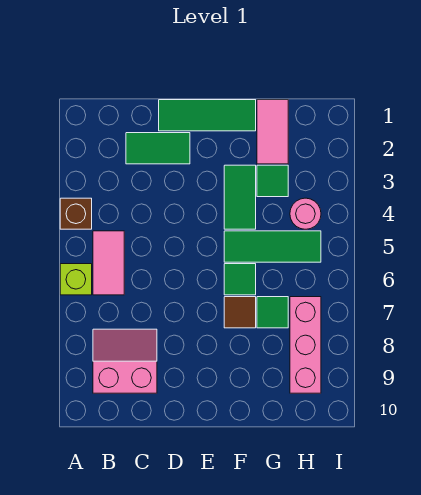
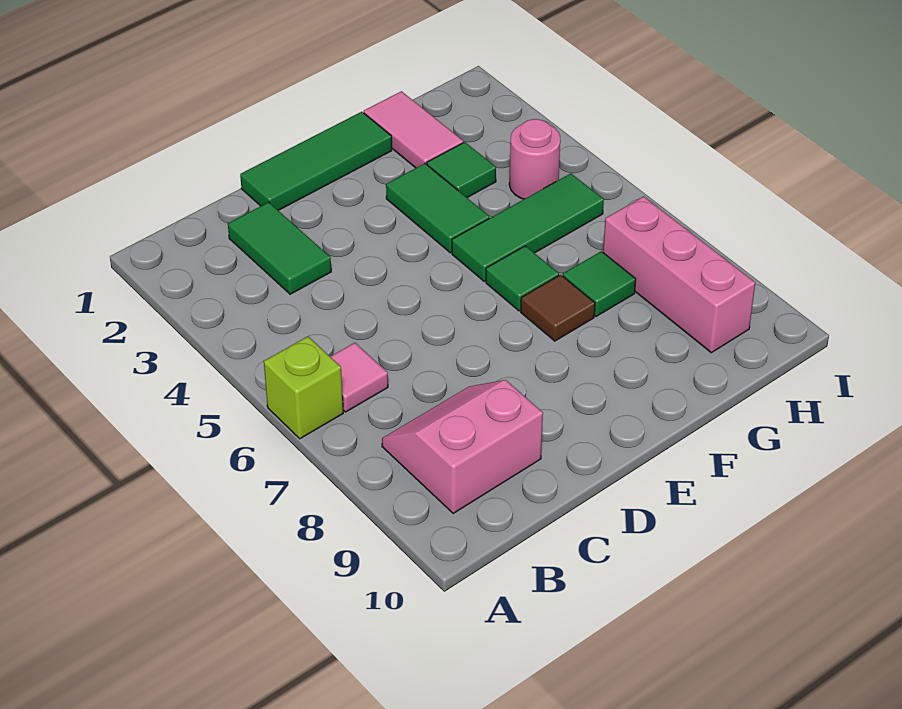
brown brick A4 level 1 -> none
pink tile B5:B6 level 1 -> pink tile B6 level 1
green tile C2:D2 level 1 -> green tile C2:C3 level 1

